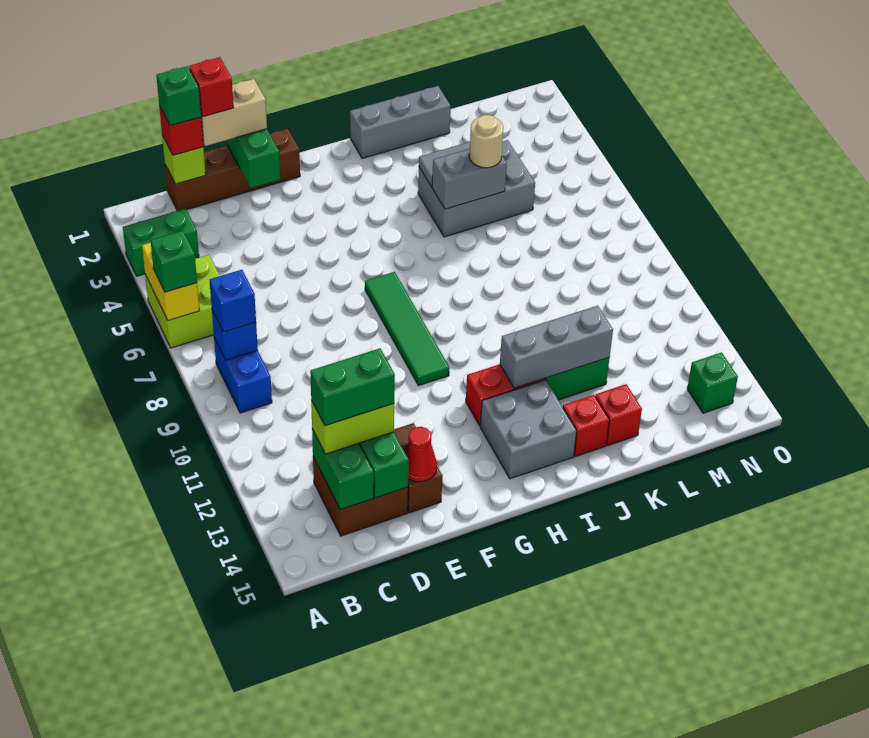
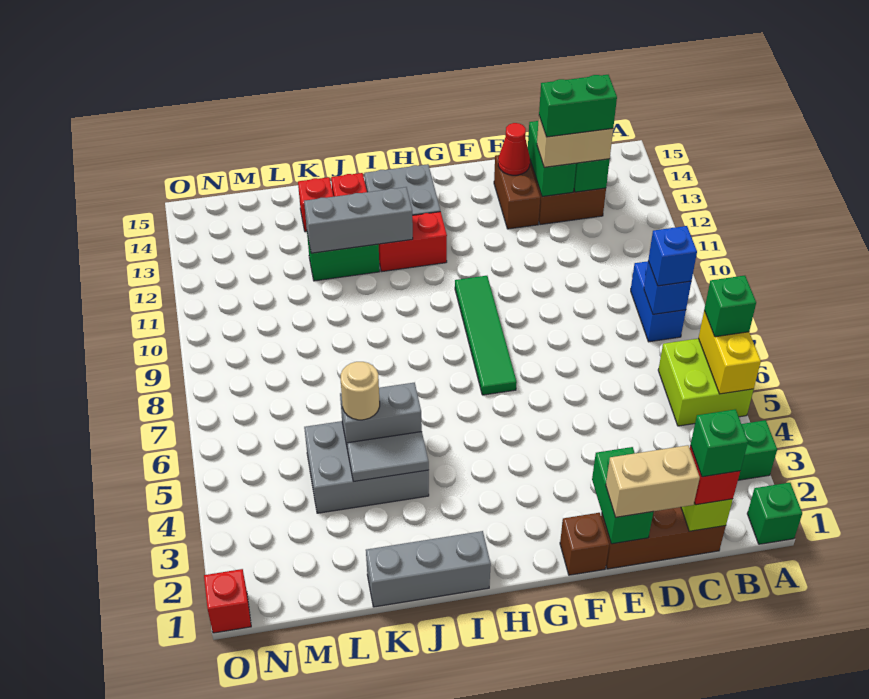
lime brick C13:D13 level 3 -> tan brick C13:D13 level 3
red brick D1 level 4 -> red brick O1 level 1
green brick N14 level 1 -> green brick A1 level 1

